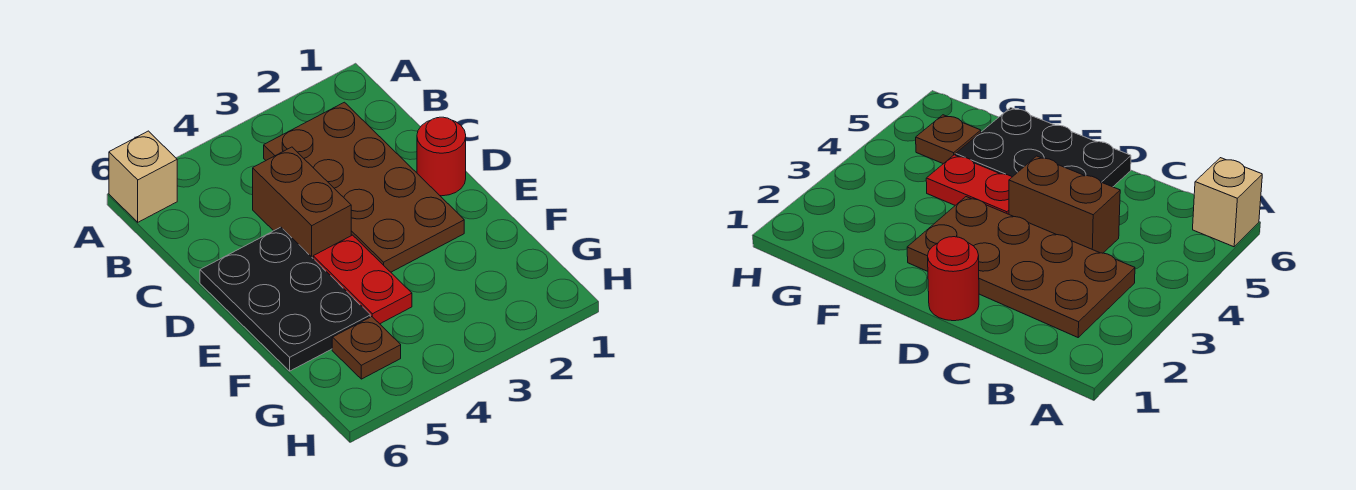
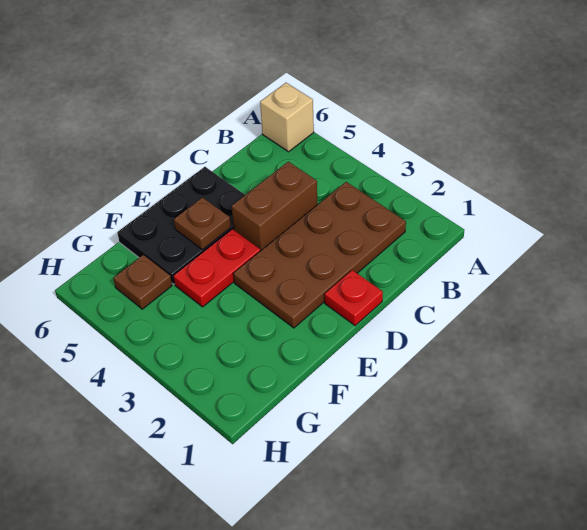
red round brick D1 level 1 -> red plate D1 level 1
none -> brown plate E5 level 2

